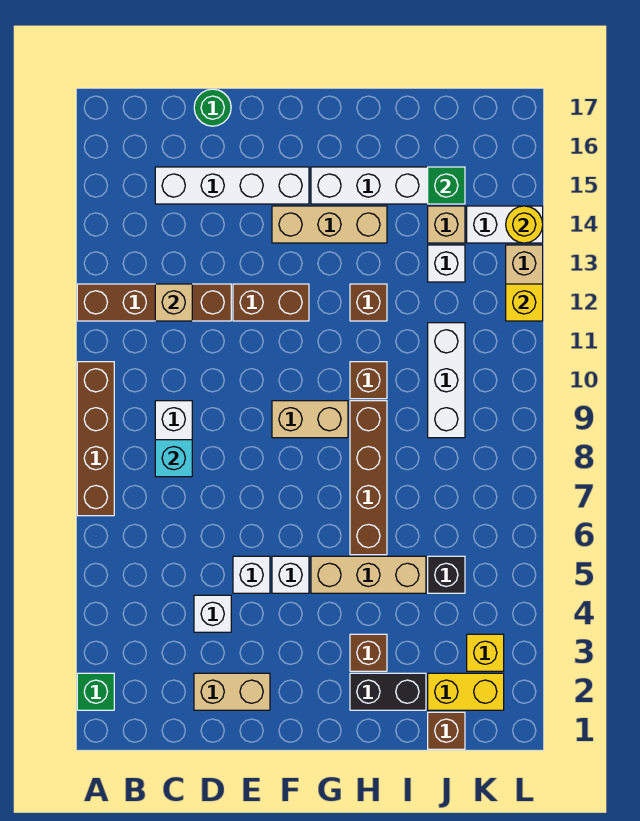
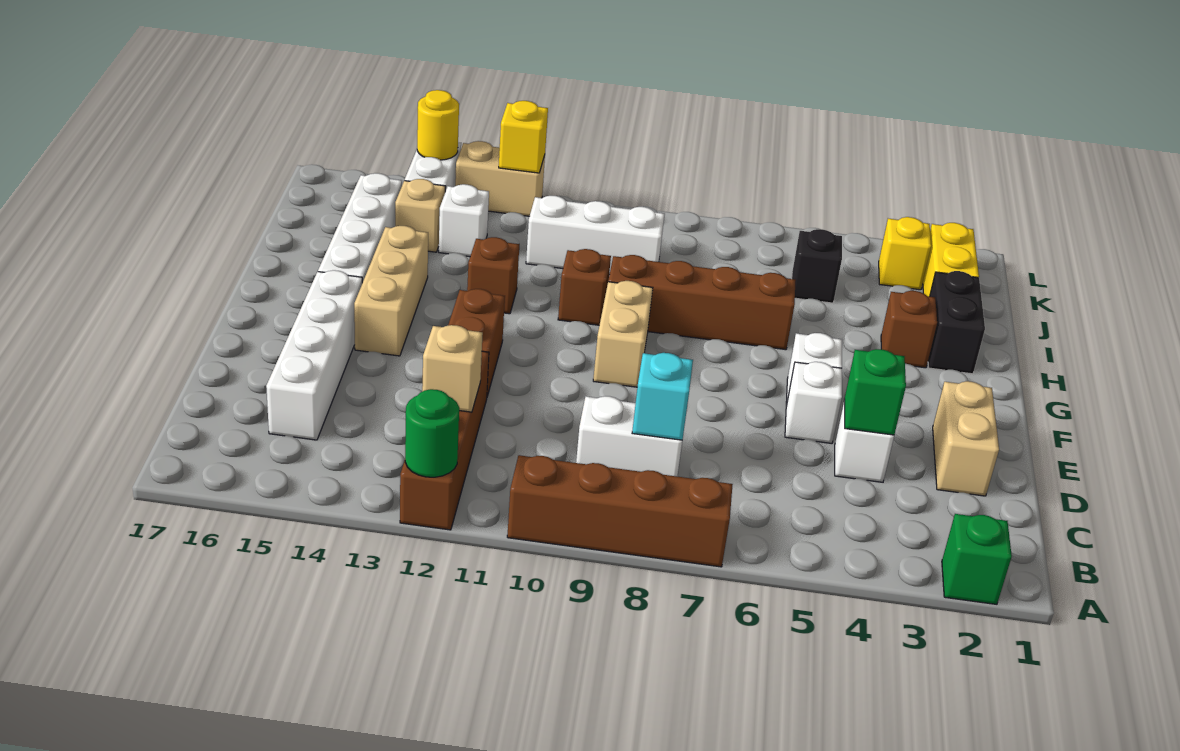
green round brick D17 level 1 -> green round brick A12 level 2
tan brick G5:I5 level 1 -> none
brown brick J1 level 1 -> none
green brick J15 level 2 -> green brick D4 level 2

